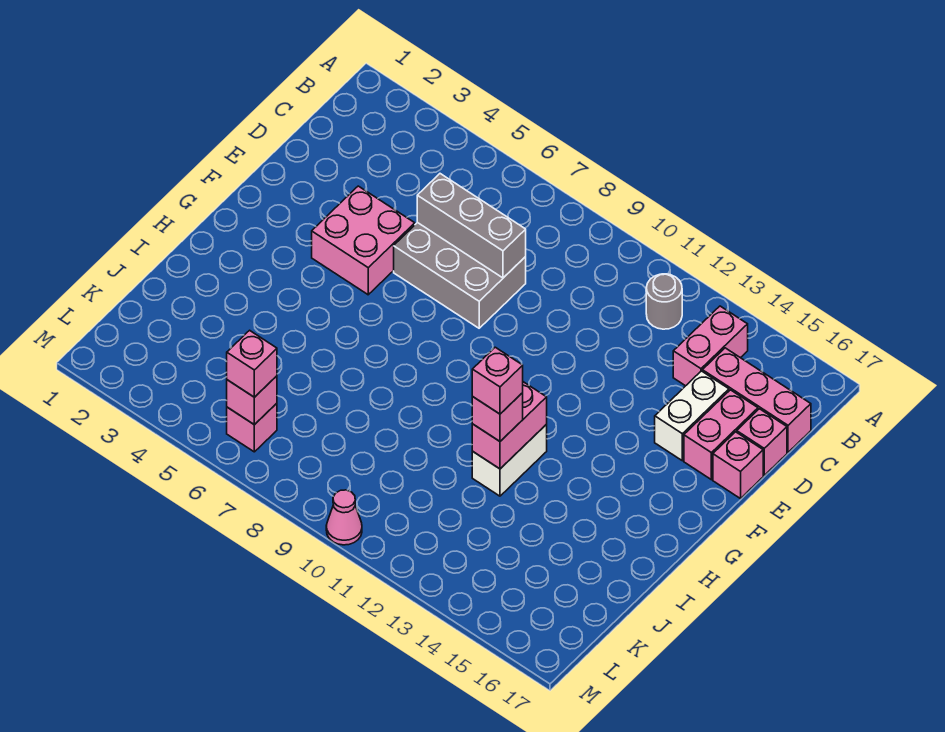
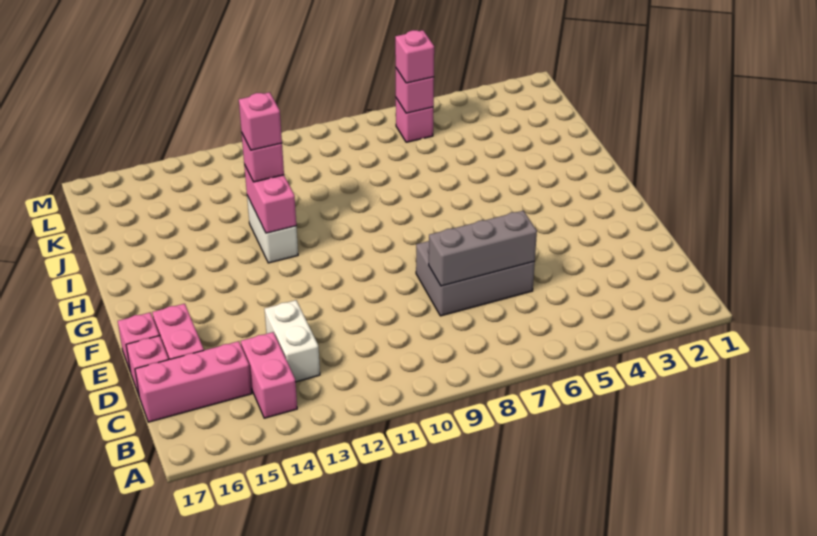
grey round brick B12 level 1 -> none
white brick D15:E15 level 1 -> white brick C13:D13 level 1
pink brick E4:F5 level 1 -> none
pink cone M10 level 1 -> none

